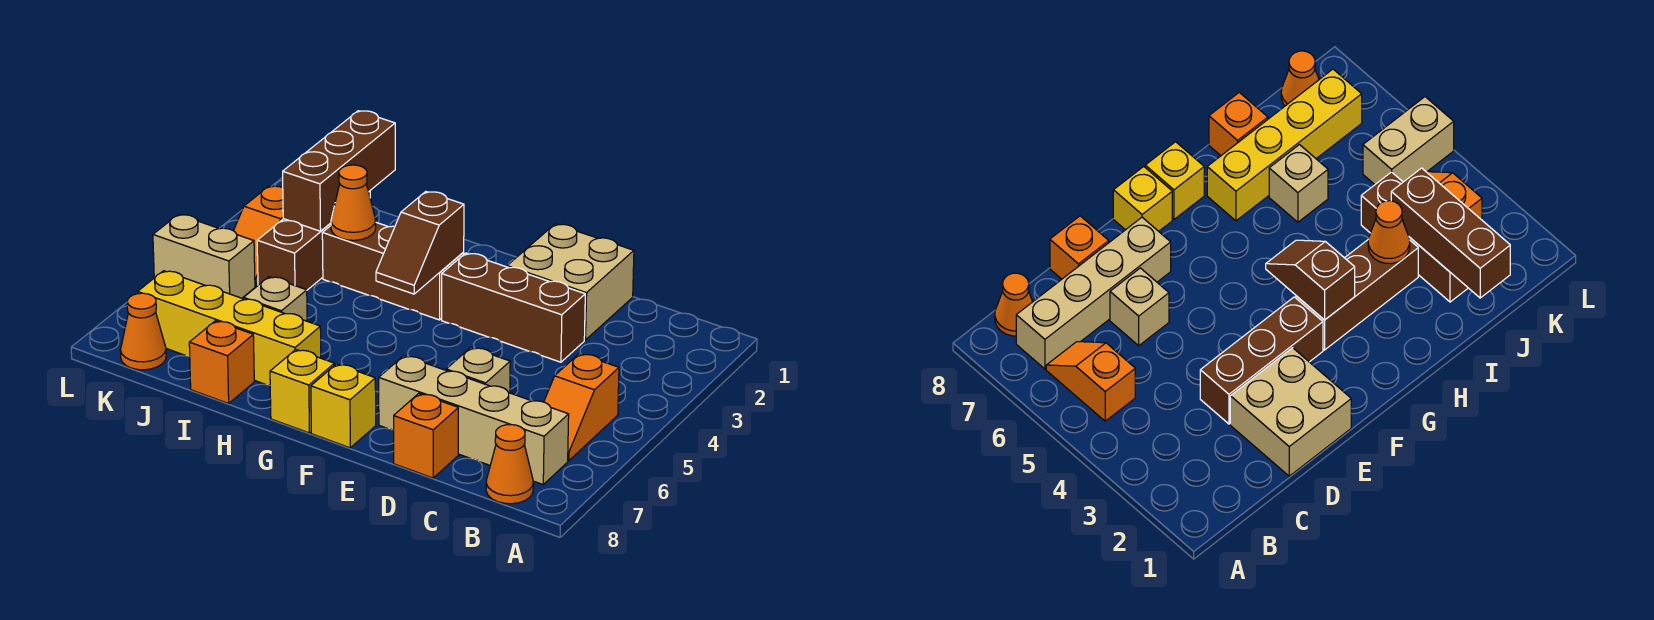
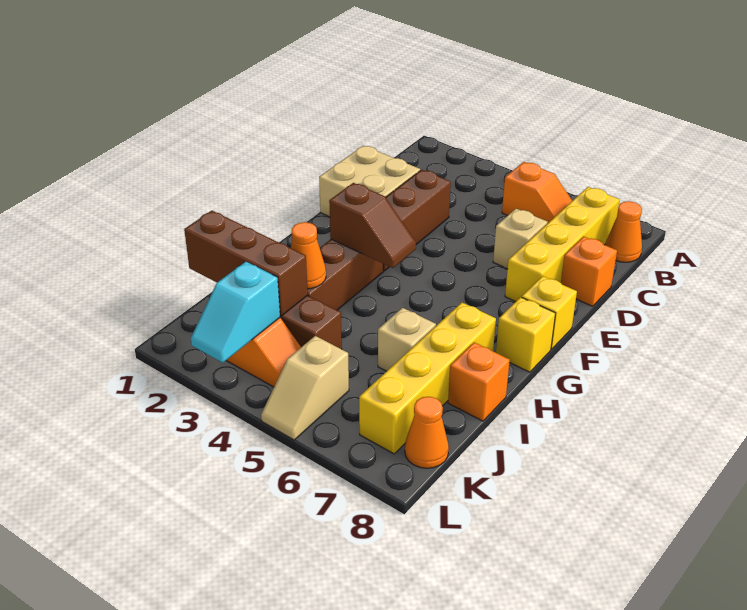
tan brick B7:E7 level 1 -> yellow brick B7:E7 level 1
none -> cyan slope K3:L3 level 2 top K
tan brick K5:L5 level 1 -> tan slope K5:L5 level 1 top K

